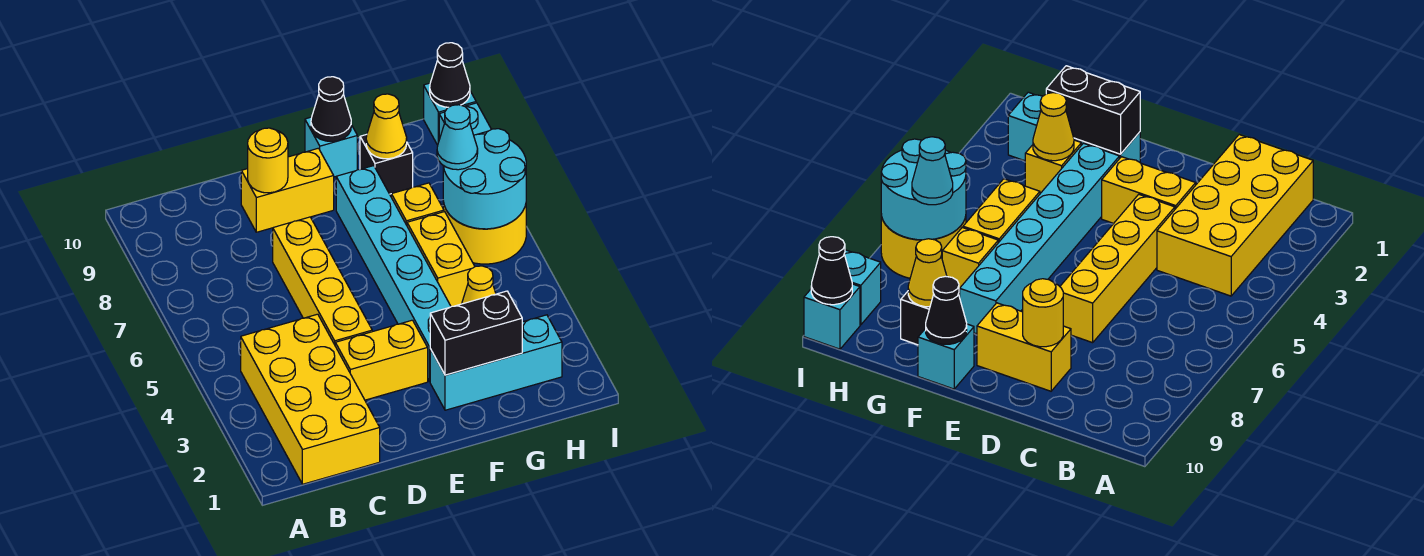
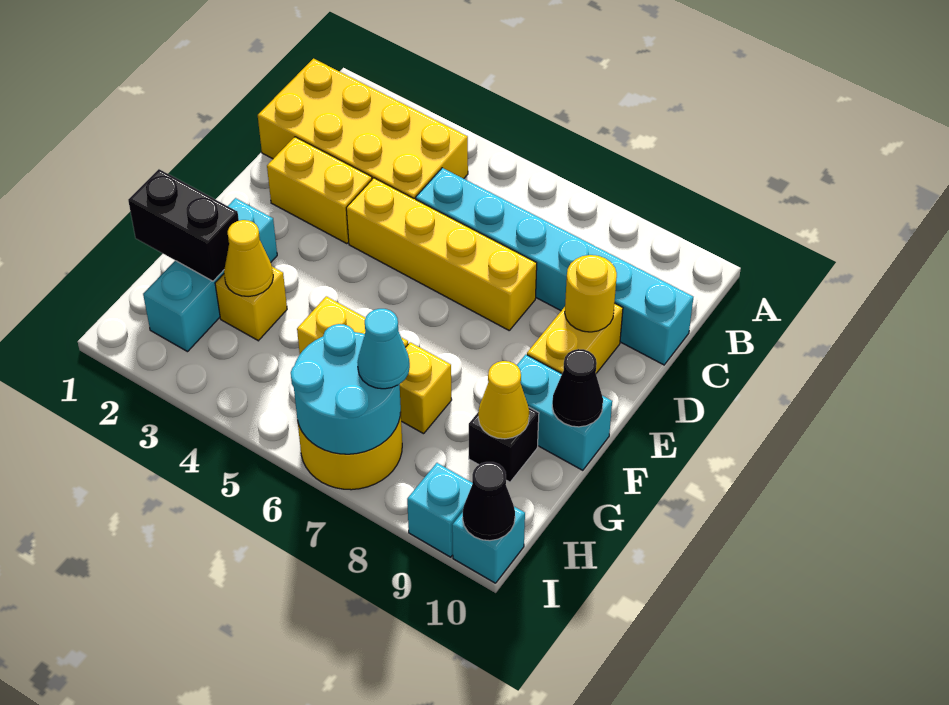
yellow brick D3:E3 level 1 -> yellow brick D2:D3 level 1
black brick F2:G2 level 2 -> black brick G1:G2 level 2
cyan brick F3:F8 level 1 -> cyan brick C5:C10 level 1
cyan brick F10 level 1 -> cyan brick F9:F10 level 1

